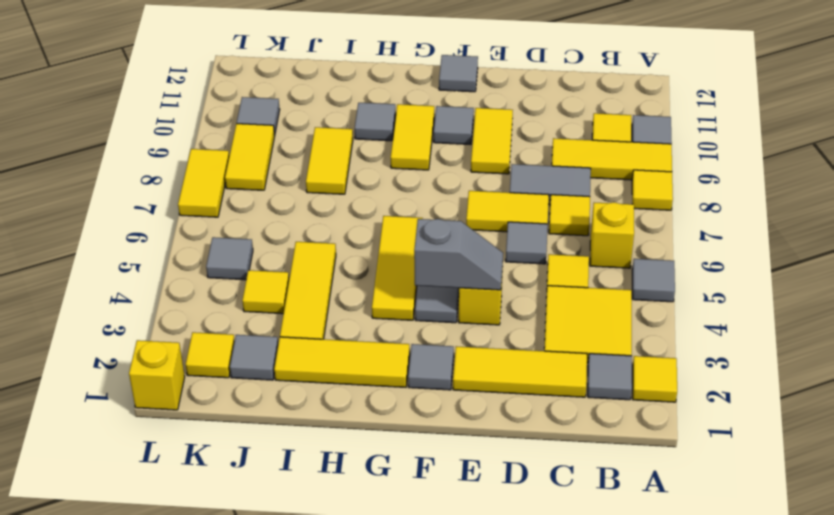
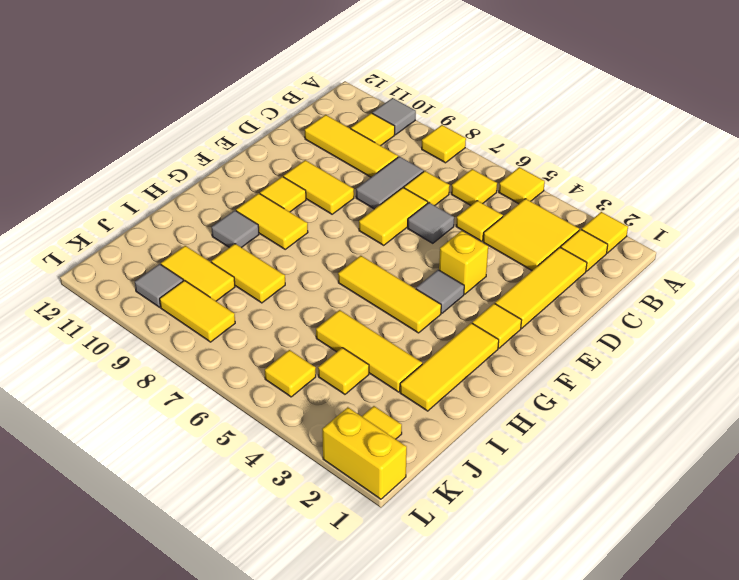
grey tile A5 level 1 -> yellow tile A5 level 1
yellow tile A9:C9 level 1 -> yellow tile C9:C11 level 1
grey tile B2 level 1 -> yellow tile B2 level 1
yellow brick B6 level 1 -> yellow tile B6 level 1
grey slope E4:F4 level 2 top F -> none
grey tile F2 level 1 -> yellow tile F2 level 1
grey tile F10 level 1 -> yellow tile F10 level 1
grey tile F12 level 1 -> none
grey tile J2 level 1 -> none
grey tile K5 level 1 -> yellow tile K5 level 1
yellow brick L1 level 1 -> yellow brick L1:L2 level 1
yellow tile L7:L8 level 1 -> yellow tile J9:J10 level 1

